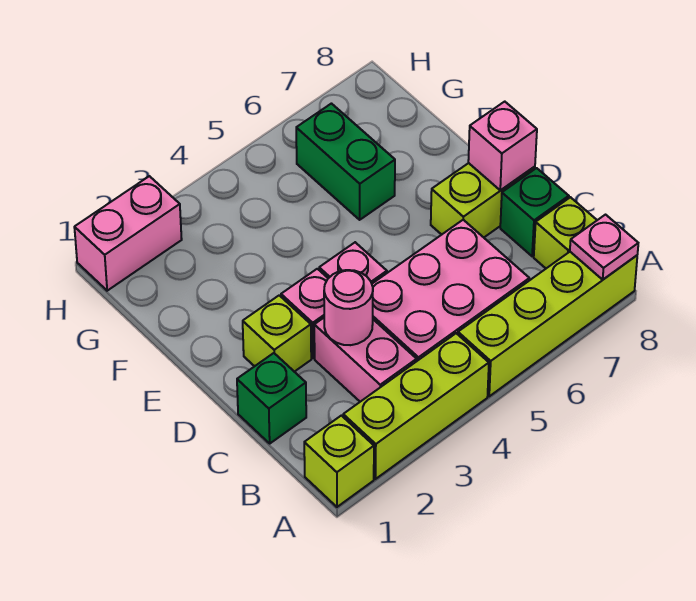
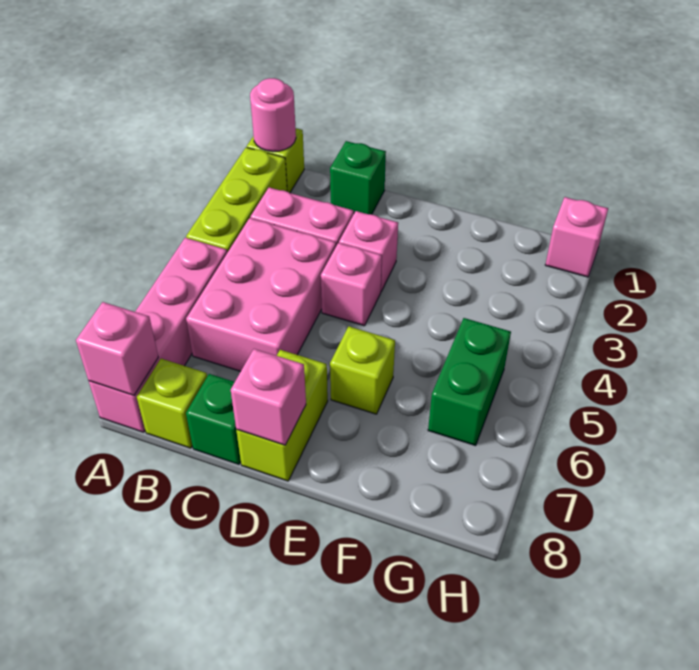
lime brick A5:A8 level 1 -> pink brick A5:A8 level 1
pink plate A8 level 2 -> pink brick A8 level 2
pink round brick C3 level 2 -> pink round brick A1 level 2
lime brick D2 level 1 -> lime brick E6 level 1
green brick F6:G6 level 1 -> green brick G5:G6 level 1
pink brick H1:H2 level 1 -> pink brick H1 level 1

